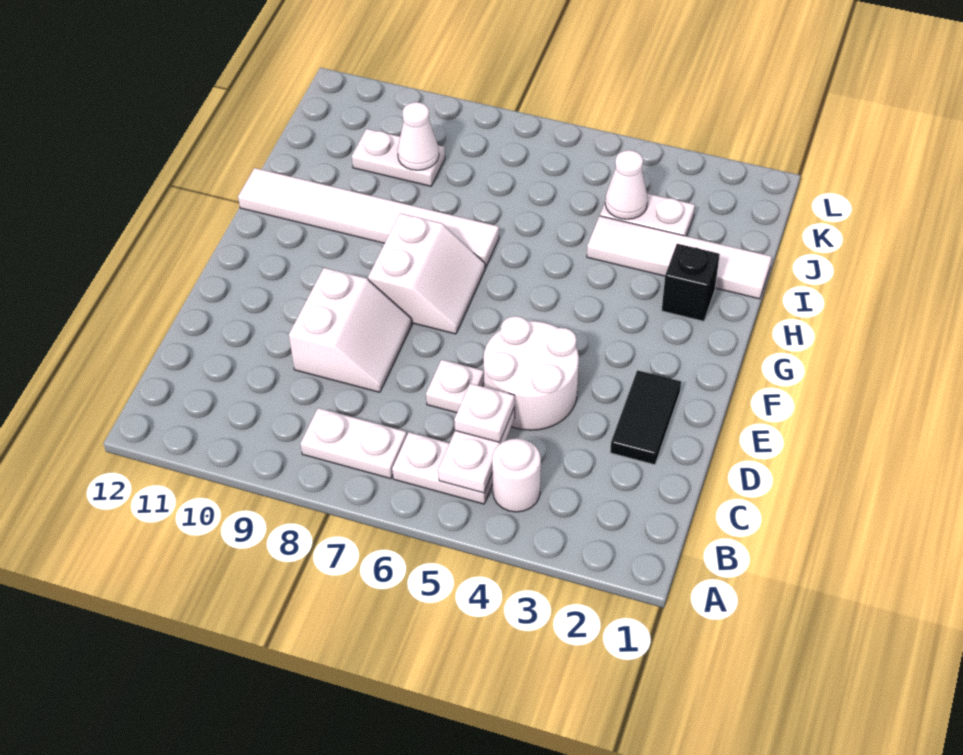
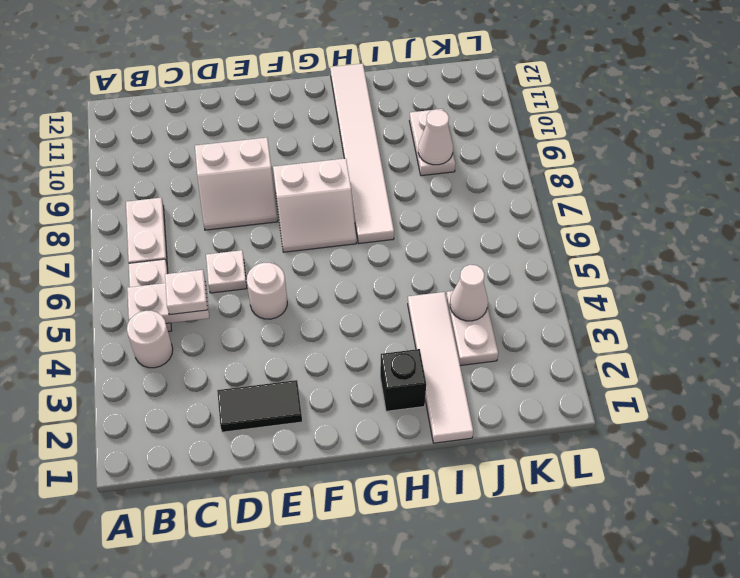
white round brick D4:E5 level 1 -> white round brick E5 level 1

